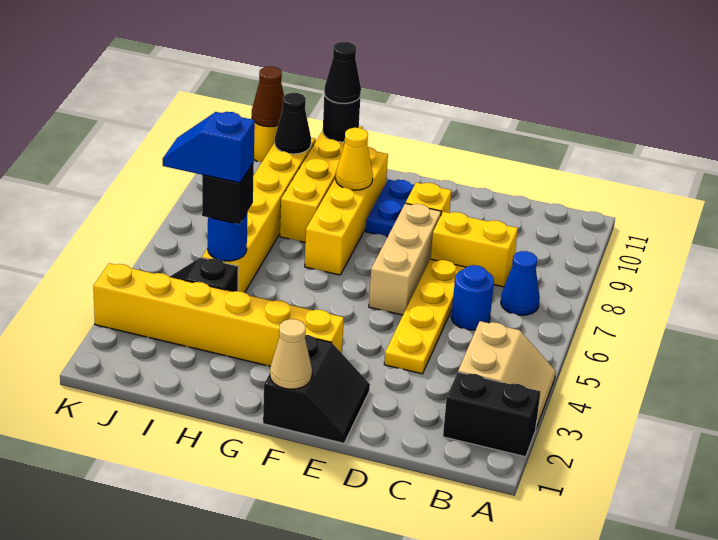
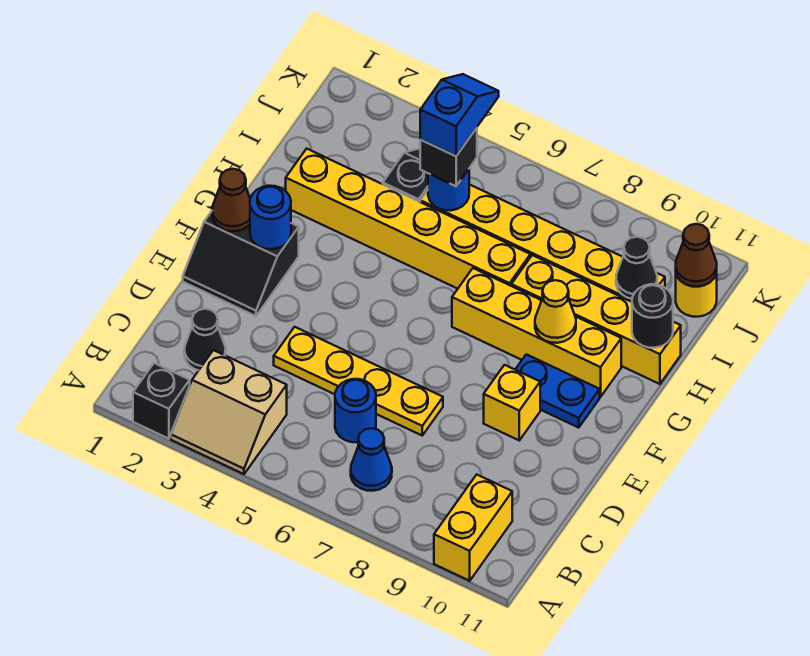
black brick A2:B2 level 1 -> black brick A2 level 1
yellow brick C8:D8 level 1 -> yellow brick A10:B10 level 1
tan brick E6:E8 level 1 -> none
tan cone F1 level 2 -> brown cone F1 level 2
none -> blue round brick F2 level 2
yellow brick F3:K3 level 1 -> yellow brick H2:H7 level 1
black cone H11 level 3 -> black cone C2 level 1

